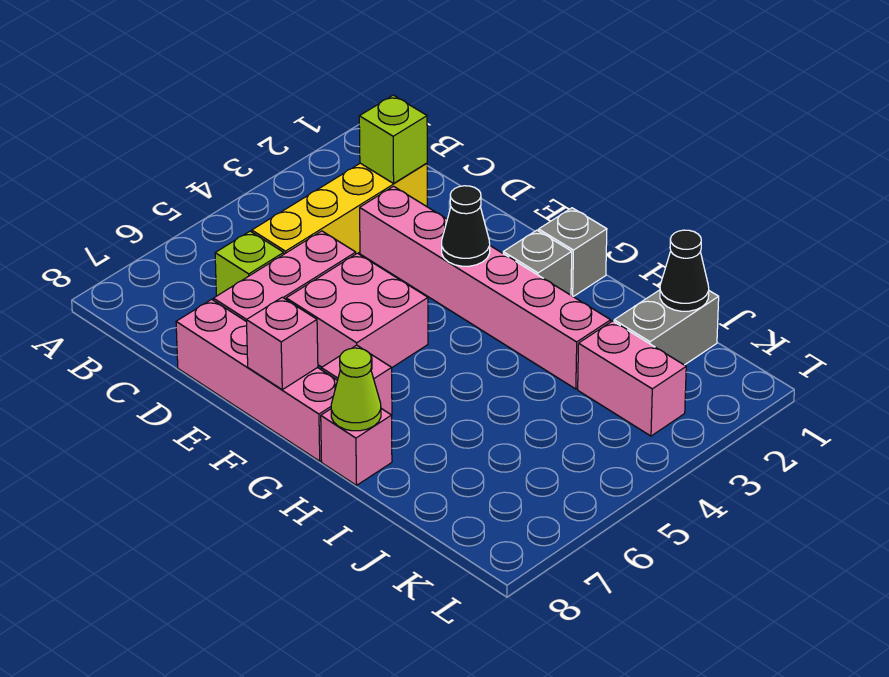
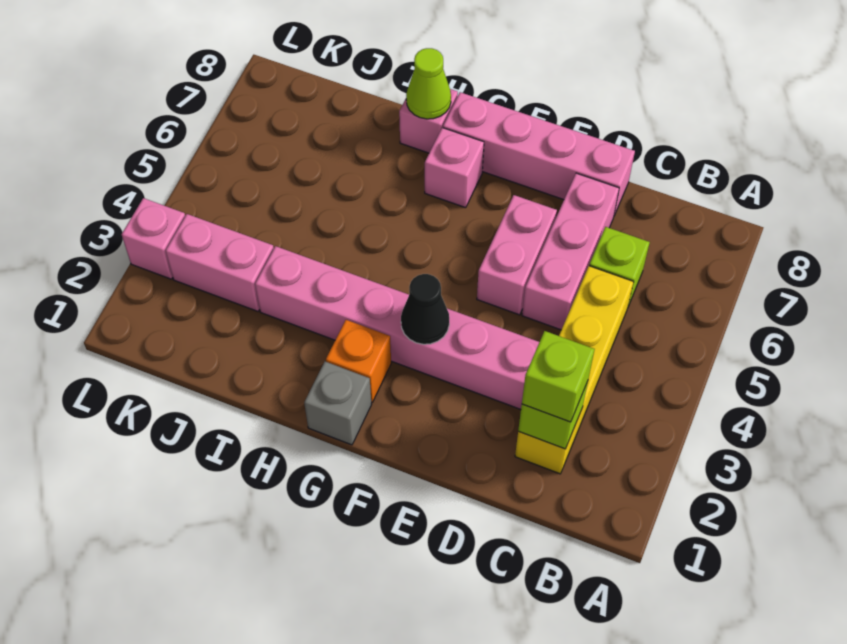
none -> lime brick C2 level 3
pink brick E5:F6 level 1 -> pink brick E5:E6 level 1
pink brick F8 level 2 -> pink brick L3 level 1
grey brick G2 level 1 -> orange brick G2 level 1
grey brick J1:J2 level 1 -> none
black cone J1 level 2 -> none

